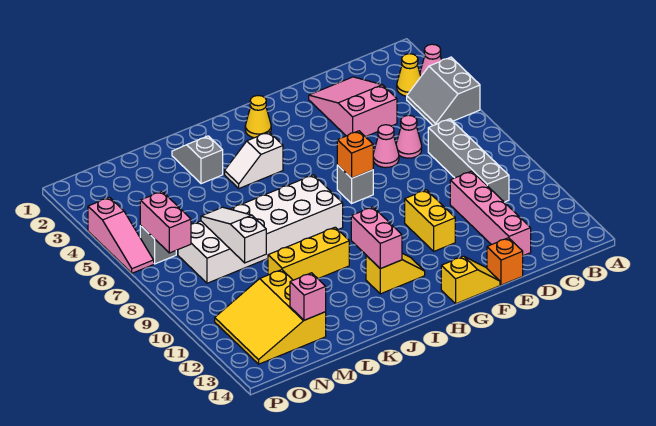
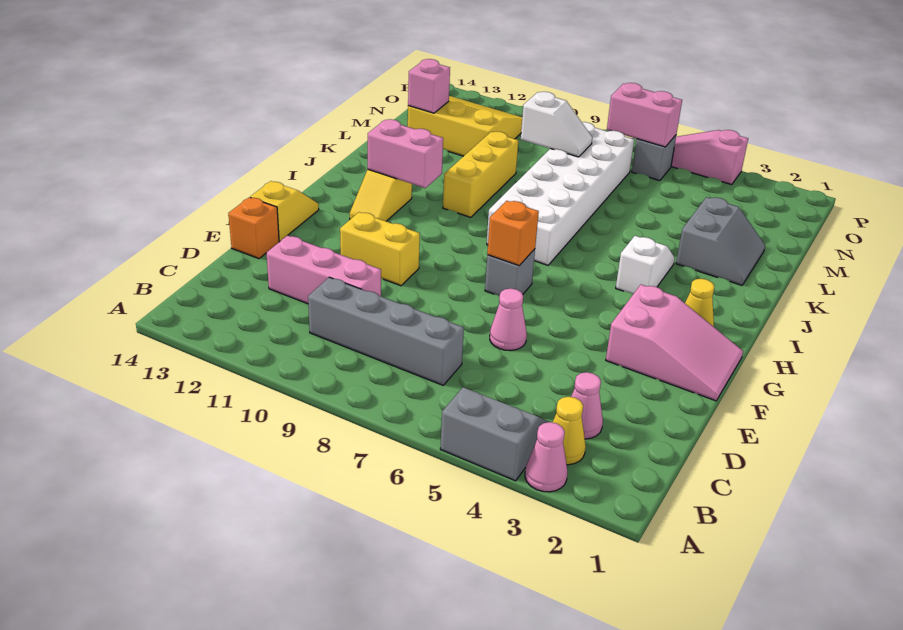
pink slope D2:E4 level 1 top 4 -> pink slope F1:G3 level 1 top 3
pink cone D6 level 1 -> pink cone C3 level 1
pink brick D10:D13 level 1 -> pink brick D10:D12 level 1
yellow slope F14:G14 level 1 top G -> yellow slope F14:G14 level 1 top F
grey slope K2:K3 level 1 top 3 -> grey slope K2:L3 level 1 top 3
white slope M7:M9 level 2 top 9 -> white slope M8:M9 level 2 top 9

